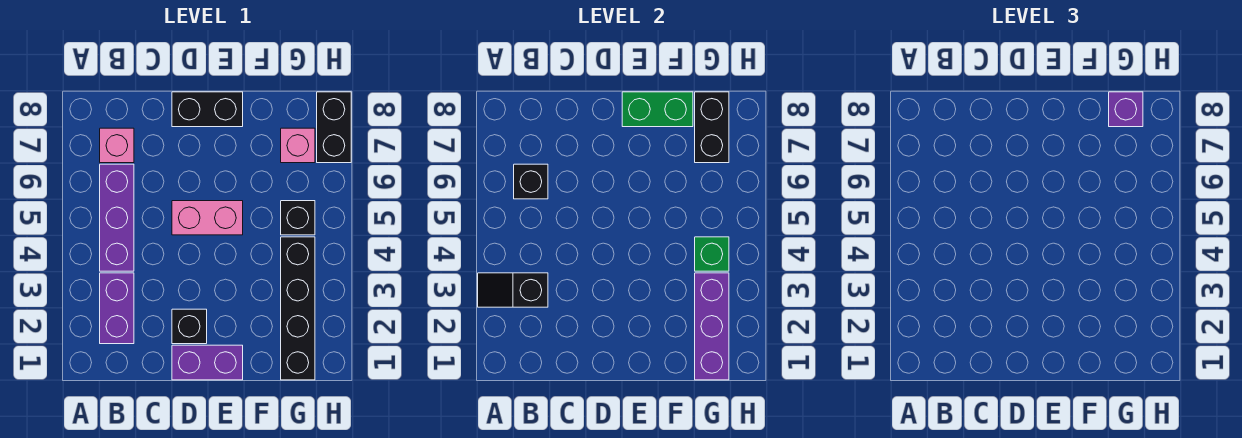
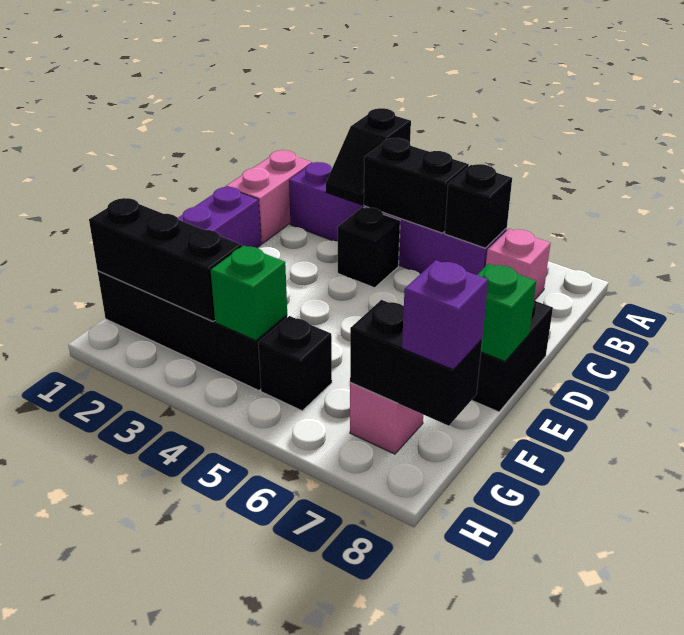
black slope A3:B3 level 2 top B -> black slope A3:B3 level 2 top A
black brick D2 level 1 -> black brick C4 level 1
pink brick D5:E5 level 1 -> pink brick B1:C1 level 1
green brick E8:F8 level 2 -> green brick E8 level 2
purple brick G1:G3 level 2 -> black brick G1:G3 level 2
black brick H7:H8 level 1 -> black brick B4:B5 level 2

